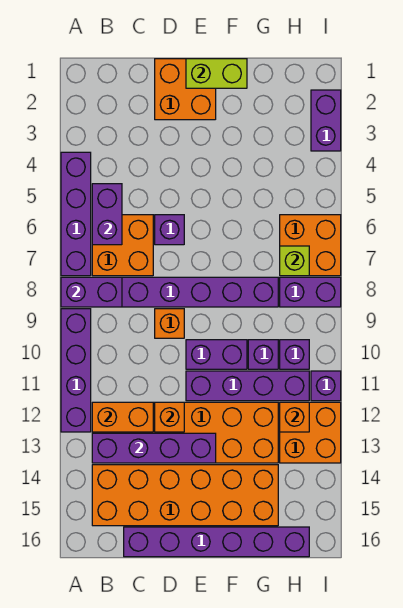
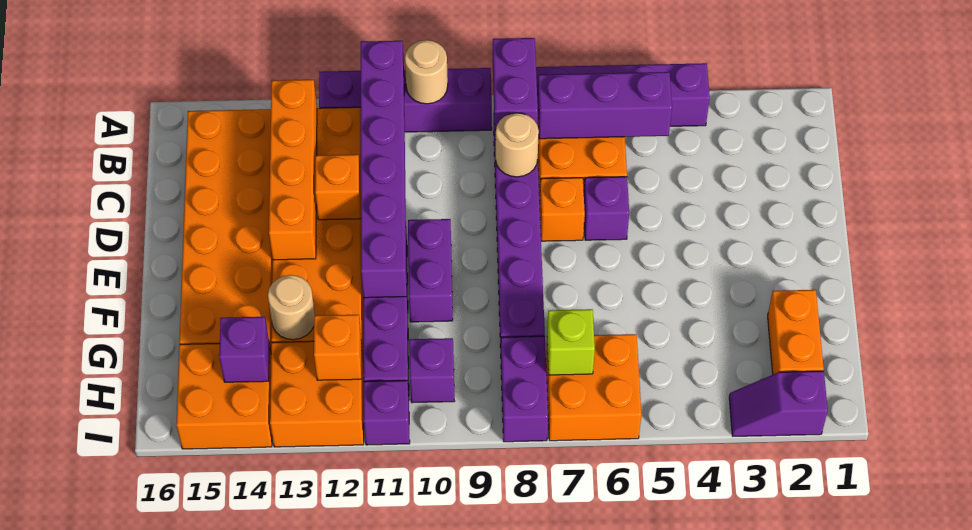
none -> tan round brick A10 level 2
purple brick B5:B6 level 2 -> purple brick B5:B7 level 2
orange brick B12:C12 level 2 -> orange brick G2:H2 level 1
purple brick B13:E13 level 2 -> orange brick B13:E13 level 2
none -> tan round brick C8 level 2
purple brick C16:H16 level 1 -> purple brick A11:F11 level 2
orange brick D1:E2 level 1 -> orange brick H14:I15 level 1
orange brick D9 level 1 -> orange brick D7 level 1
lime brick E1:F1 level 2 -> none
purple brick G10 level 1 -> purple brick H14 level 2
none -> tan round brick G13 level 2
purple brick I2:I3 level 1 -> purple slope I2:I3 level 1 top 2

